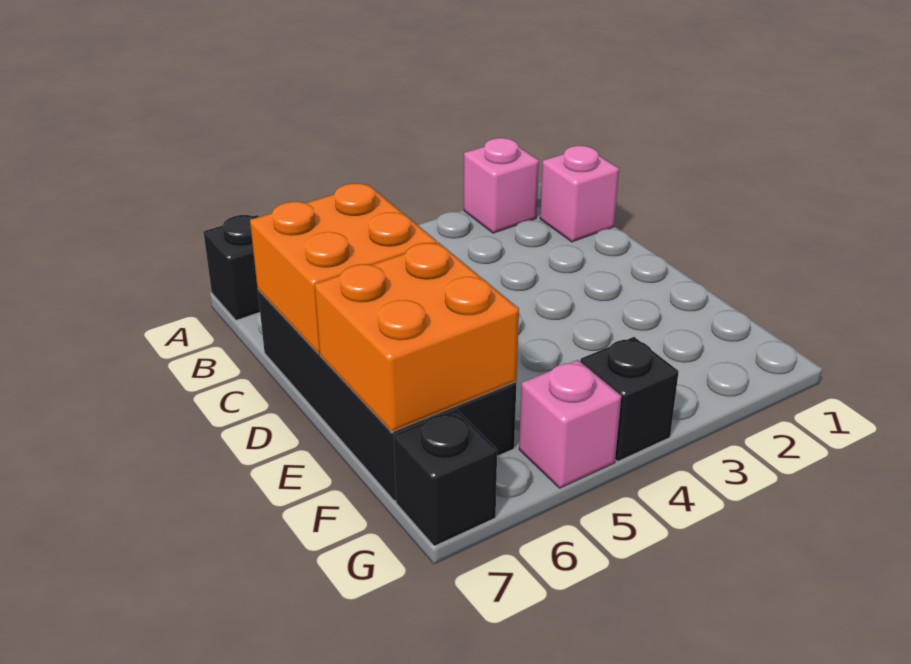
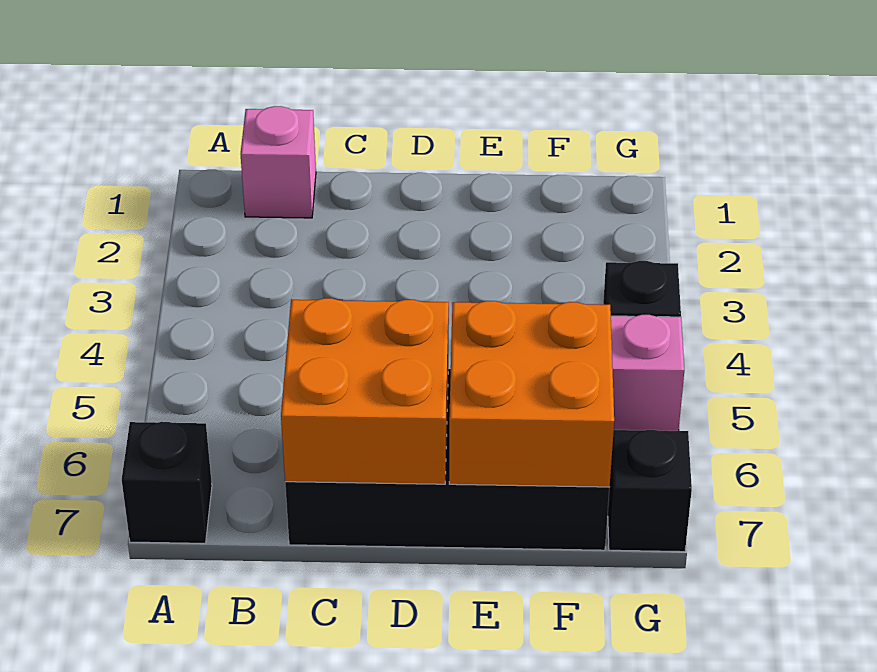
pink brick A2 level 1 -> none

